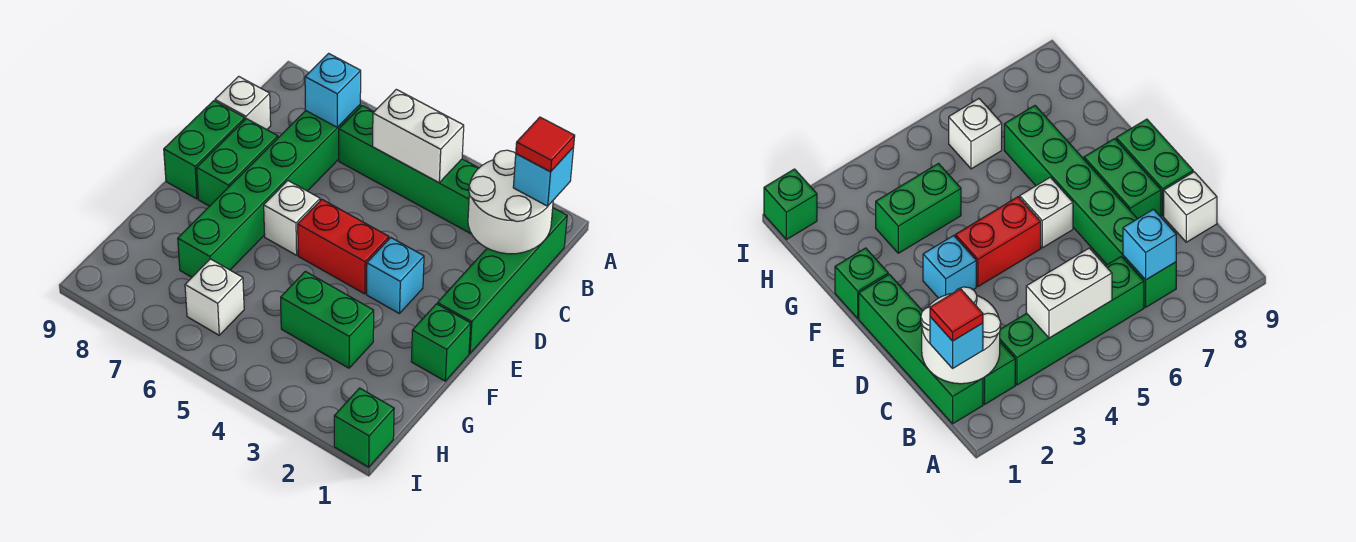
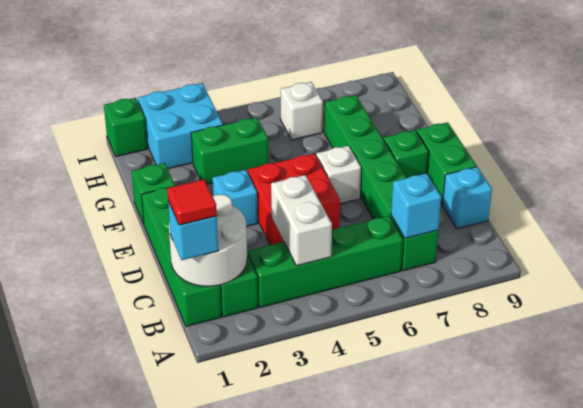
white brick B4:B5 level 2 -> white brick B4:C4 level 2
white brick C9 level 1 -> cyan brick C9 level 1
green brick D8:E8 level 1 -> green brick E8 level 1
red brick E4:E5 level 1 -> red brick D4:E5 level 1
none -> cyan brick H2:I3 level 1

